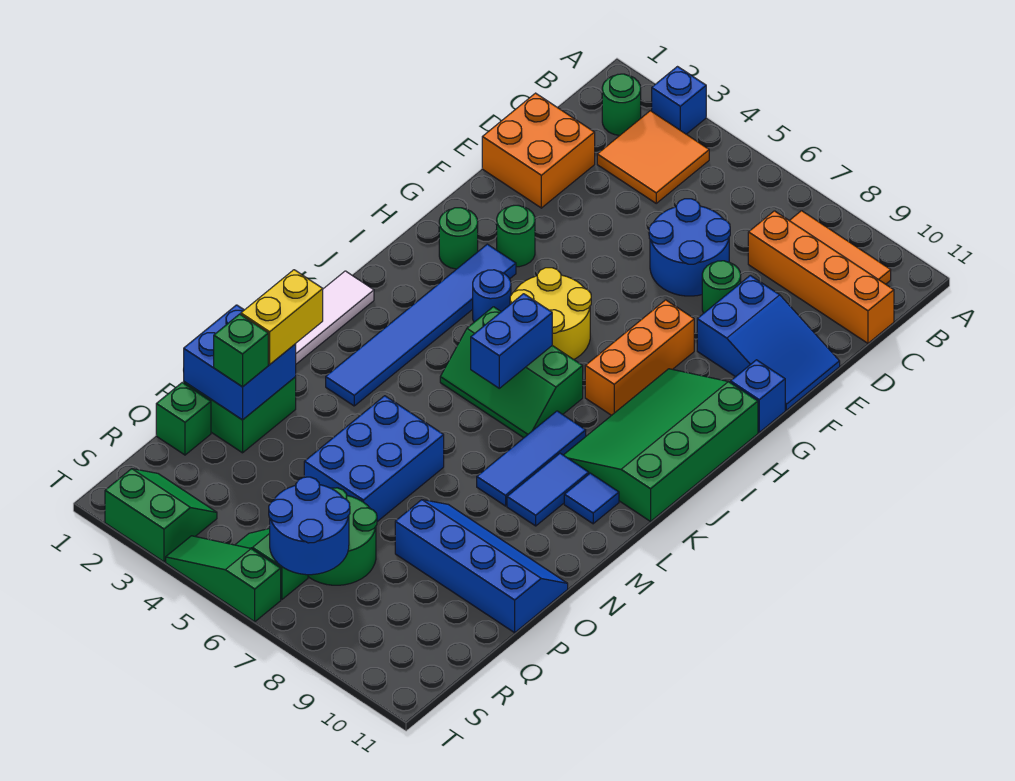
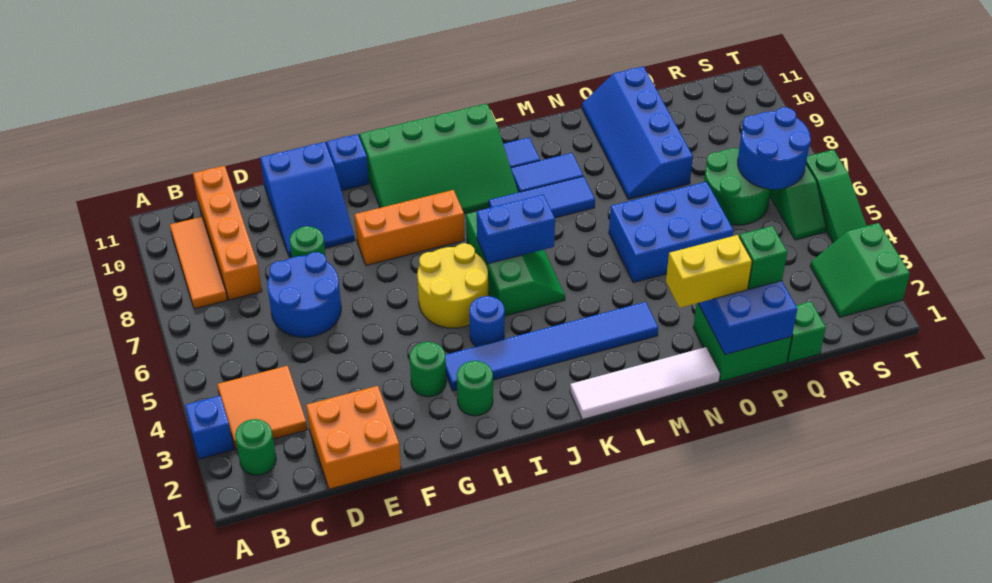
blue slope E9:F11 level 1 top 9 -> blue slope E9:F11 level 1 top 11

